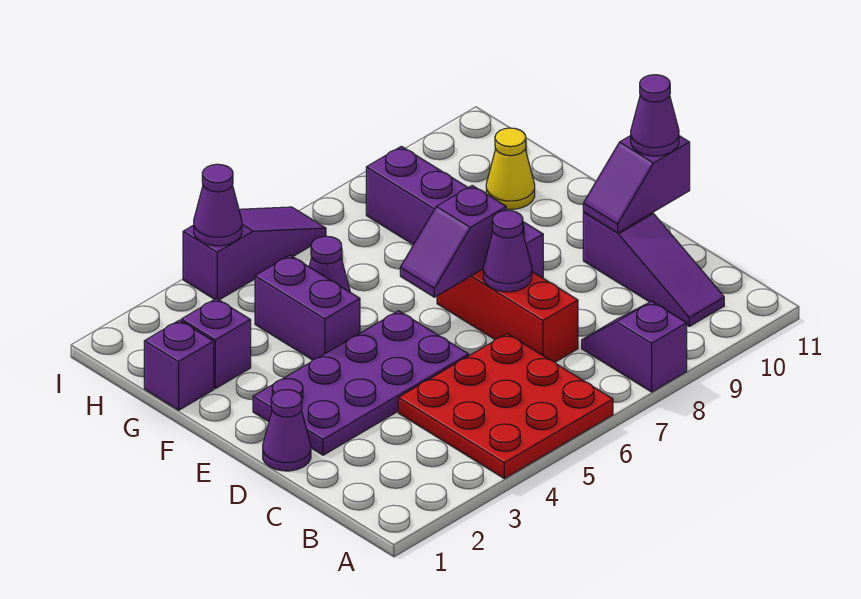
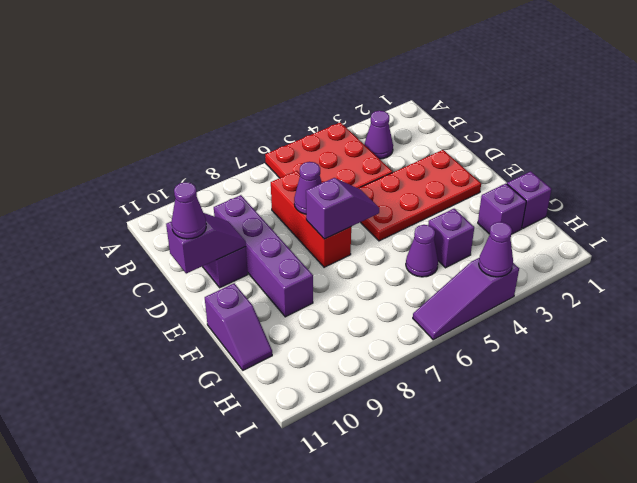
purple slope A8:B8 level 1 top A -> purple slope F11:G11 level 1 top F
purple cone D1 level 1 -> purple cone B3 level 1
purple plate D2:E5 level 1 -> red plate D2:E5 level 1
purple brick E8:H8 level 1 -> purple brick C9:F9 level 1
purple brick F4:G4 level 1 -> purple brick G4 level 1
yellow cone G10 level 1 -> none

